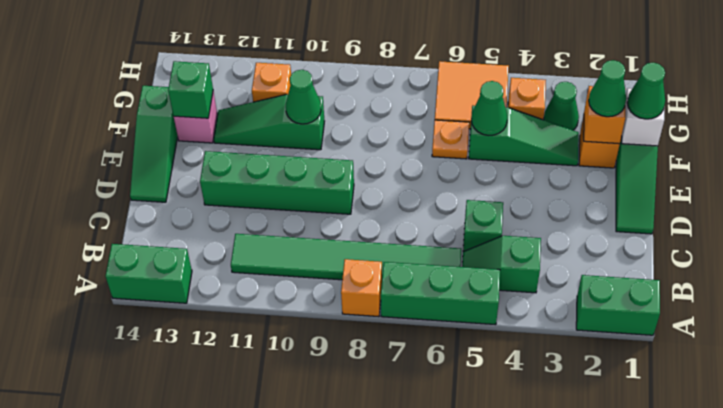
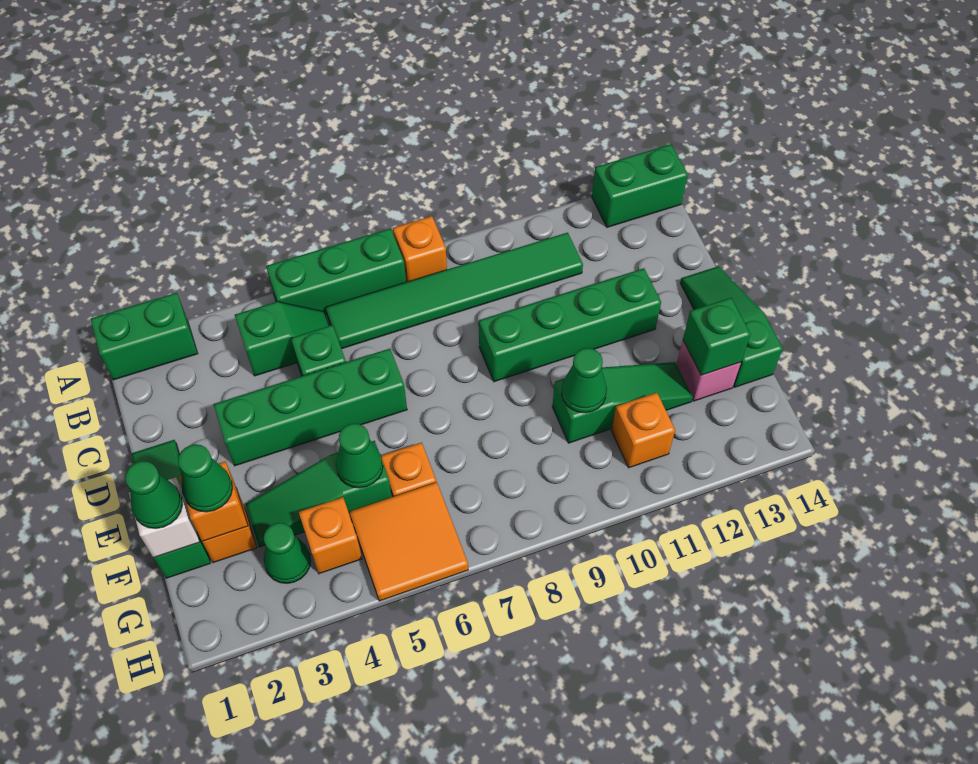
none -> green brick D3:D6 level 1

